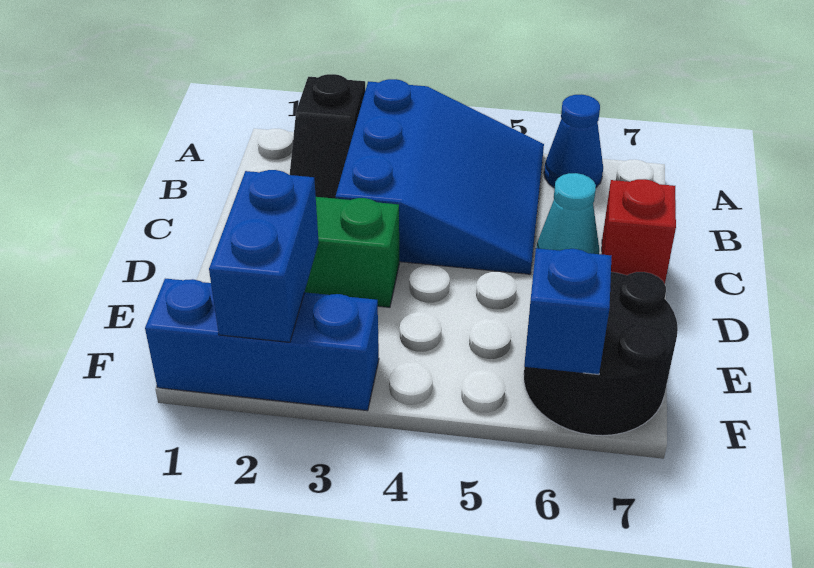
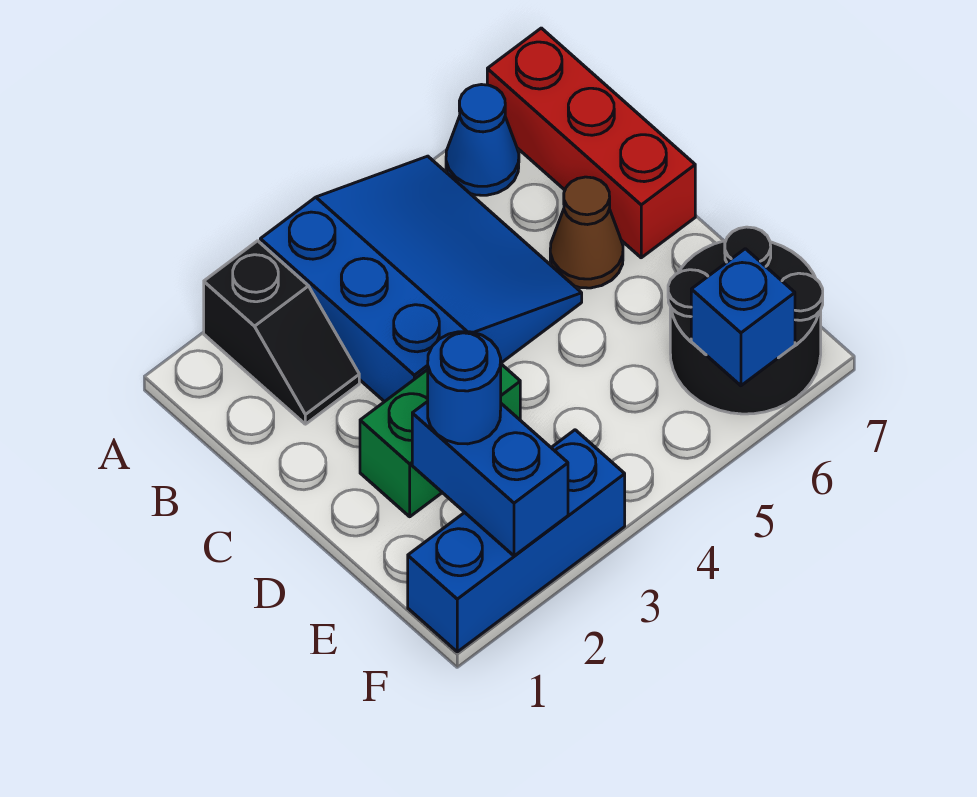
cyan cone C6 level 1 -> brown cone C6 level 1
red brick C7 level 1 -> red brick A7:C7 level 1
none -> blue round brick E2 level 3

